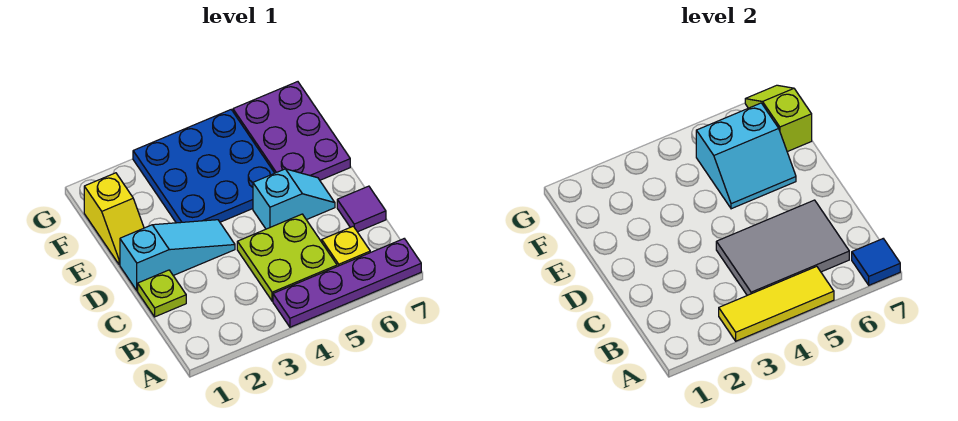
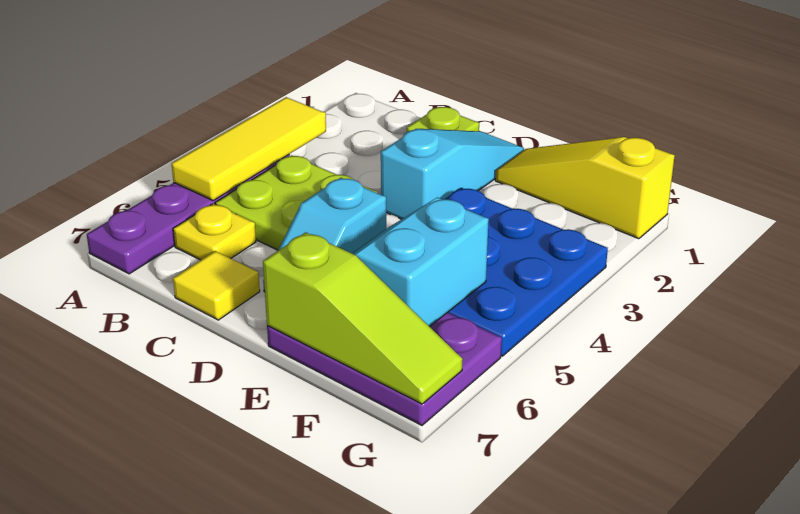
blue tile A7 level 2 -> none
grey tile B4:C6 level 2 -> none
purple tile C7 level 1 -> yellow tile C7 level 1
cyan slope D1:D3 level 1 top 1 -> cyan slope D1:D3 level 1 top 3
yellow slope E1:F1 level 1 top F -> yellow slope E1:G1 level 1 top G
lime slope F7:G7 level 2 top F -> lime slope E7:G7 level 2 top E

